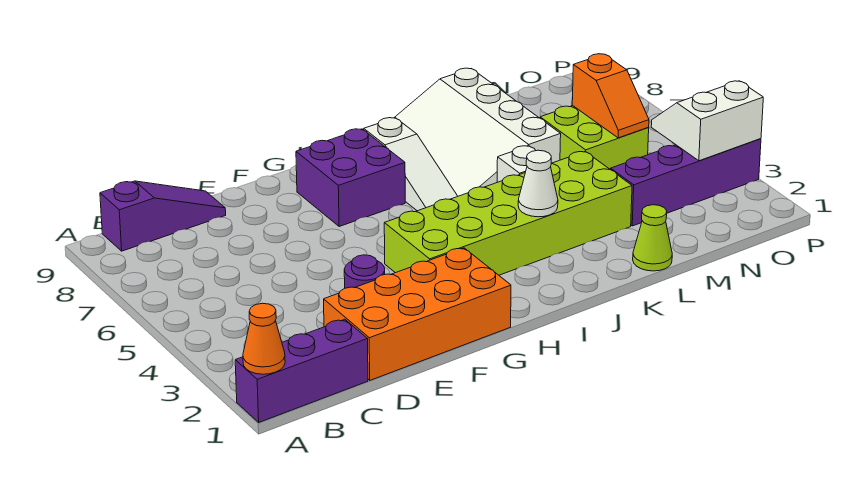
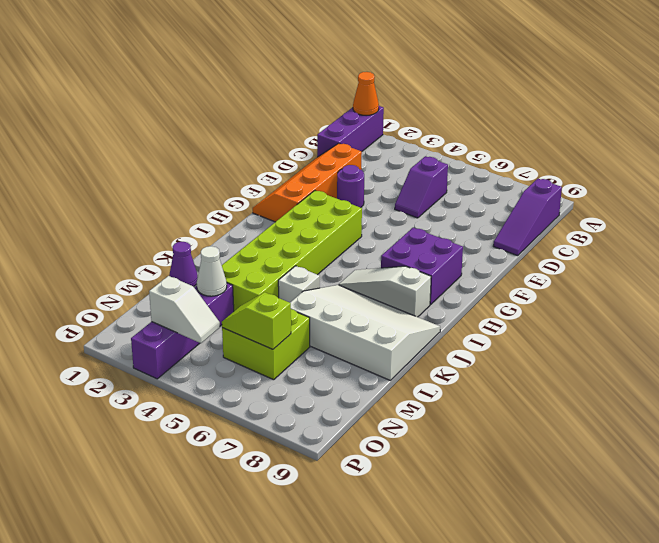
none -> purple slope C5:D5 level 1 top C
orange brick D1:G2 level 1 -> orange slope D1:G2 level 1 top 2
white cone J3 level 2 -> white cone M3 level 2
lime cone L1 level 1 -> purple cone L1 level 1
orange slope N5:N6 level 2 top 6 -> lime slope N5:N6 level 2 top 6
white slope O3:P4 level 2 top 3 -> white slope O3:O4 level 2 top 3

